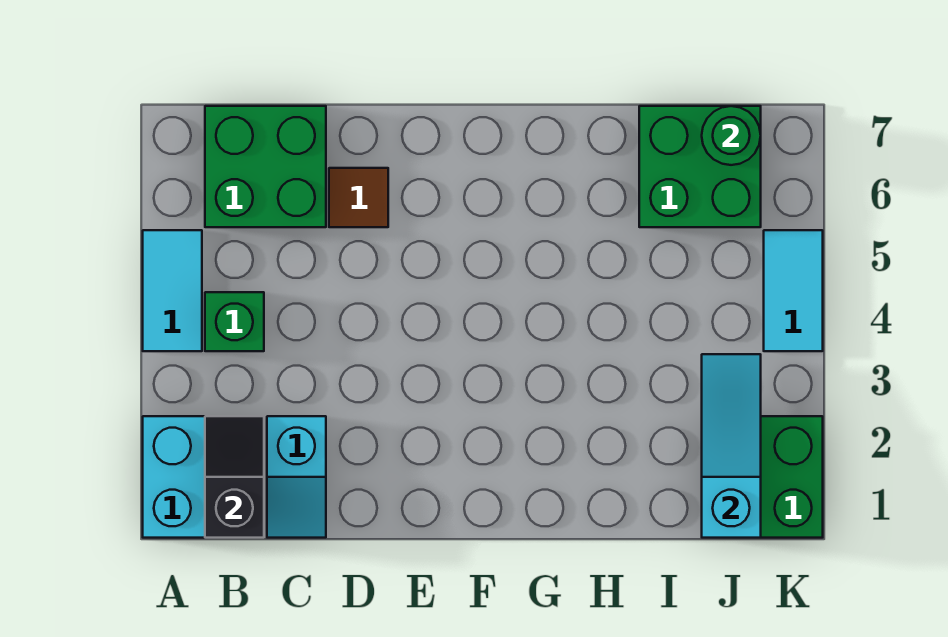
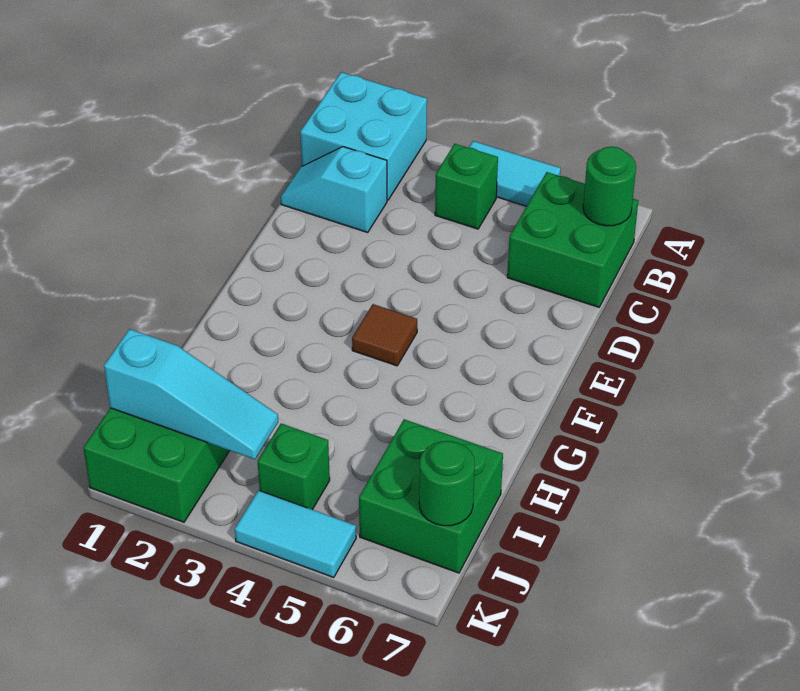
black slope B1:B2 level 2 top 1 -> none
none -> green round brick B7 level 2
brown tile D6 level 1 -> brown tile F4 level 1
none -> green brick J4 level 1

